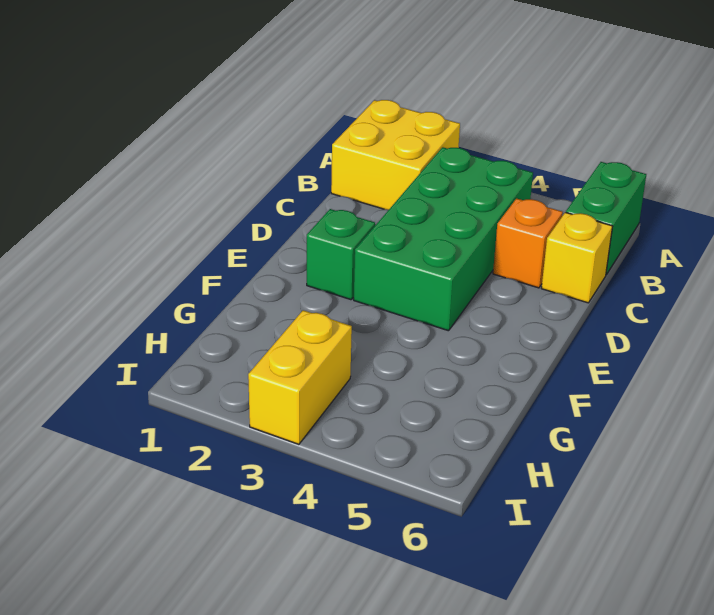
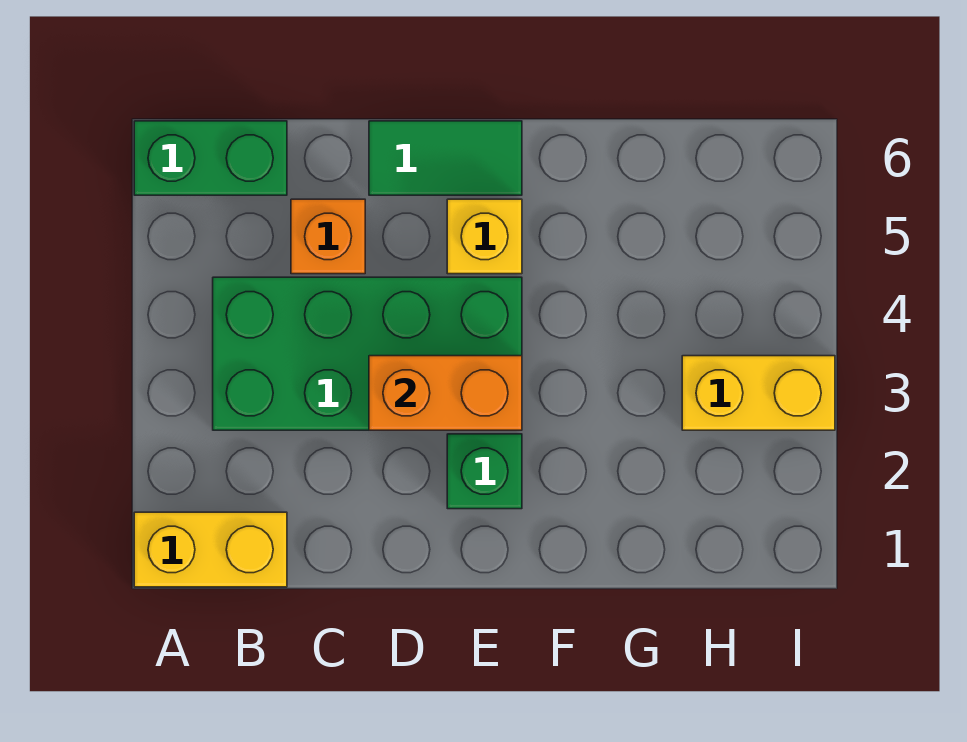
yellow brick A1:B2 level 1 -> yellow brick A1:B1 level 1
yellow brick C6 level 1 -> yellow brick E5 level 1
none -> orange brick D3:E3 level 2
none -> green tile D6:E6 level 1

